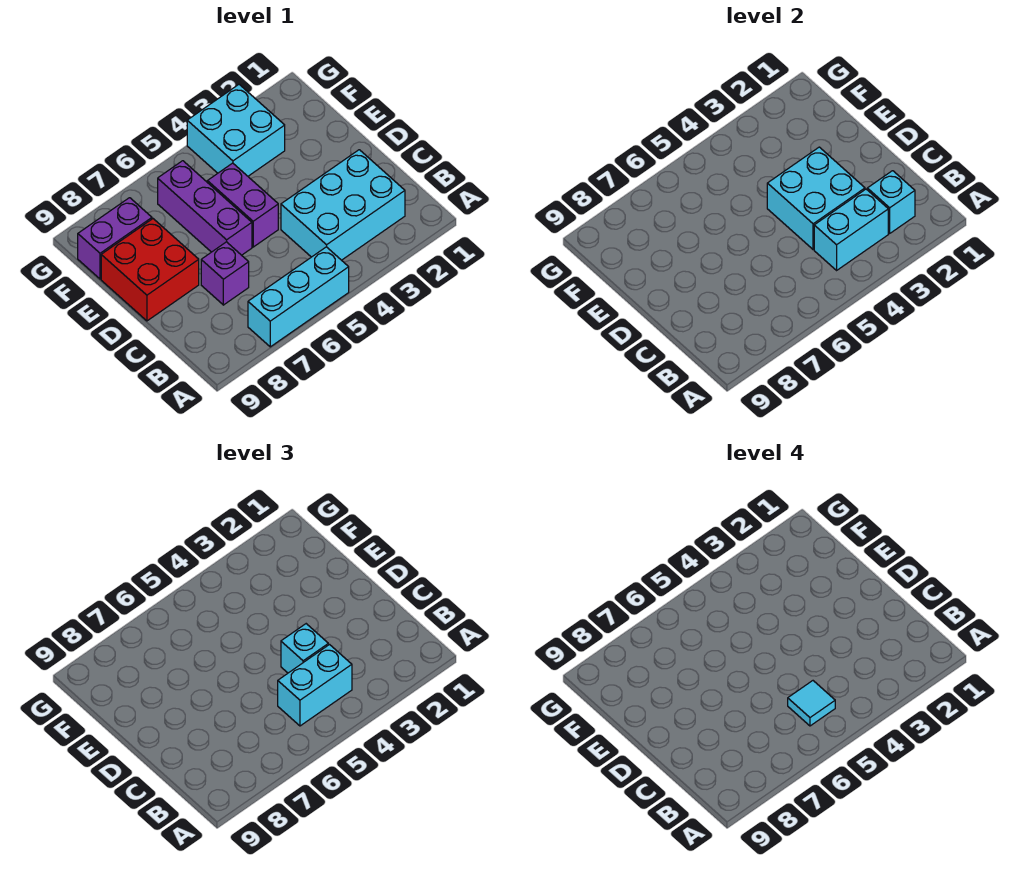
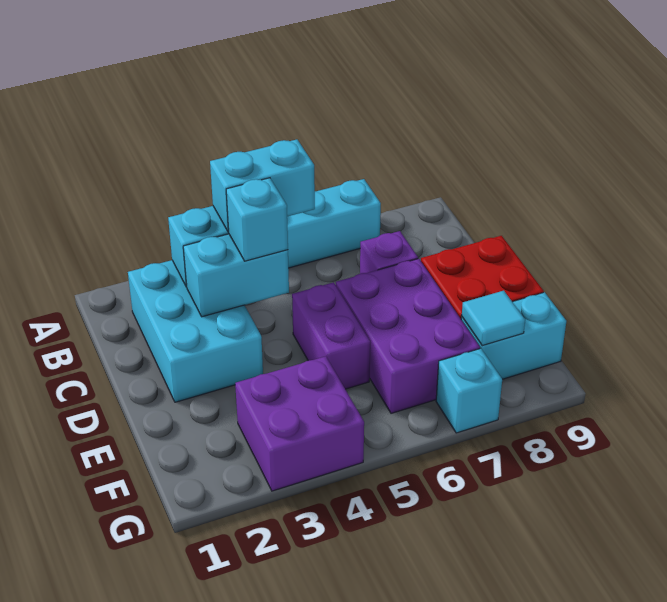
cyan brick B2:C4 level 1 -> cyan brick B2:D3 level 1
cyan brick B2 level 2 -> cyan brick G7 level 1
cyan tile B5 level 4 -> cyan tile F8 level 2
cyan brick C3:D4 level 2 -> cyan brick C3:C4 level 2
purple brick D6:F6 level 1 -> purple brick D6:F7 level 1
cyan brick F3:G4 level 1 -> purple brick F3:G4 level 1
purple brick F8:F9 level 1 -> cyan brick F8:F9 level 1

